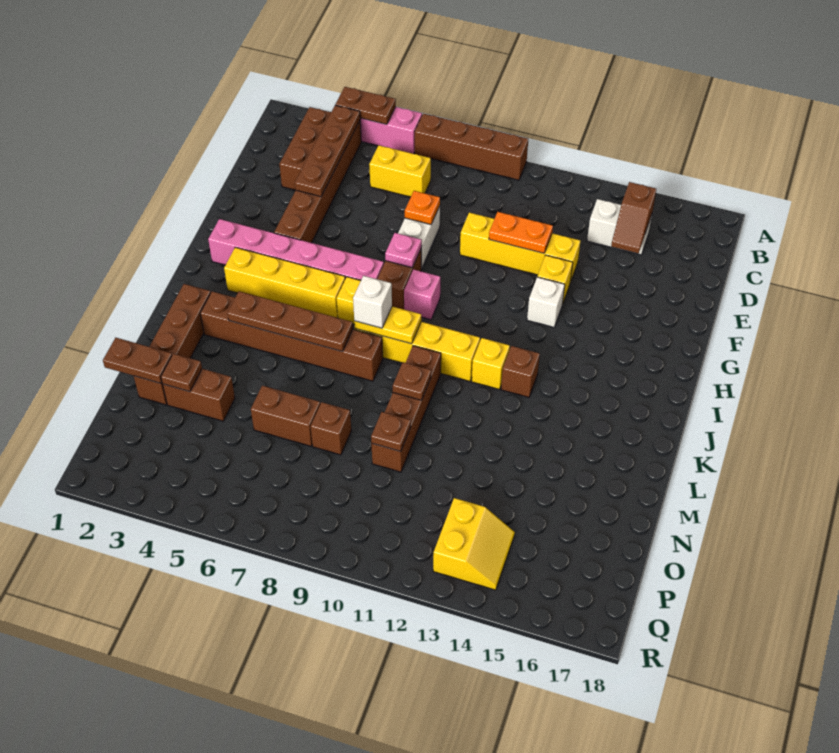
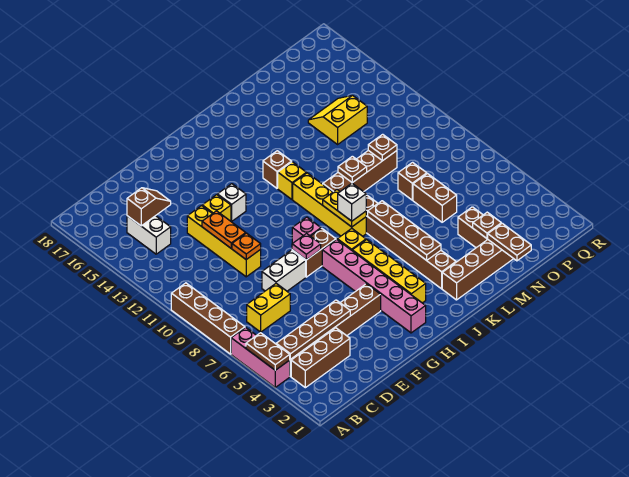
yellow brick C6:C7 level 1 -> yellow brick C7:D7 level 1
orange plate E8 level 2 -> orange plate E10 level 2
yellow slope P13:Q14 level 1 top 13 -> yellow slope N13:O14 level 1 top 13

